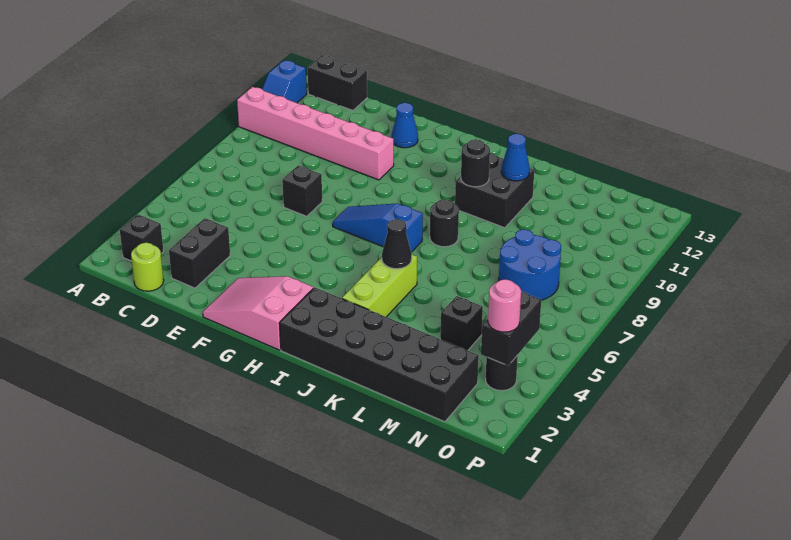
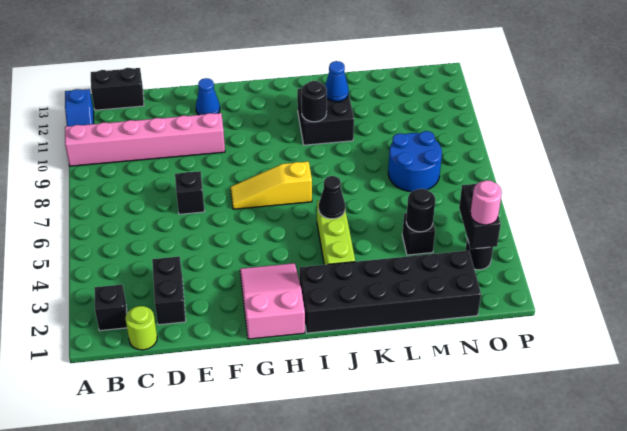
pink slope F1:H2 level 1 top H -> pink slope G1:H3 level 1 top 1
blue slope G7:I7 level 1 top I -> yellow slope G7:I7 level 1 top I
black round brick J8 level 1 -> black round brick M4 level 2

